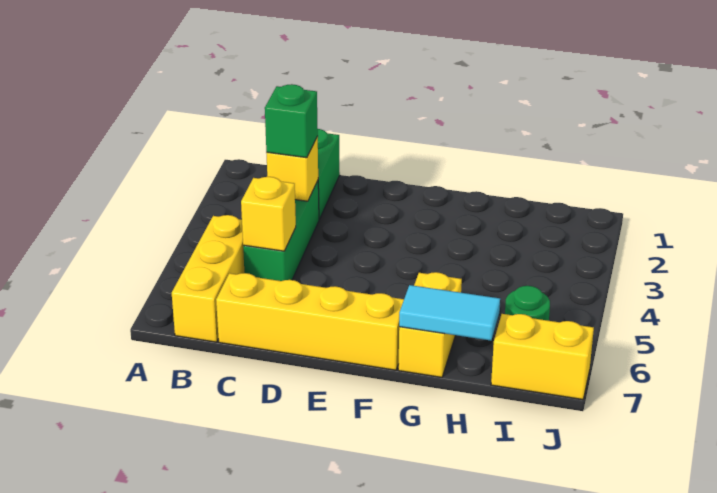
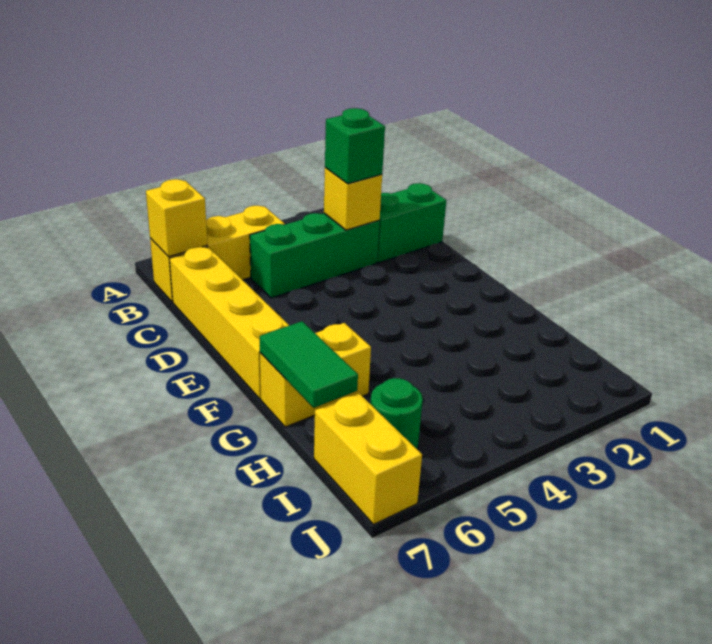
yellow brick C5 level 2 -> yellow brick B7 level 2
cyan tile G7:H7 level 2 -> green tile G7:H7 level 2

